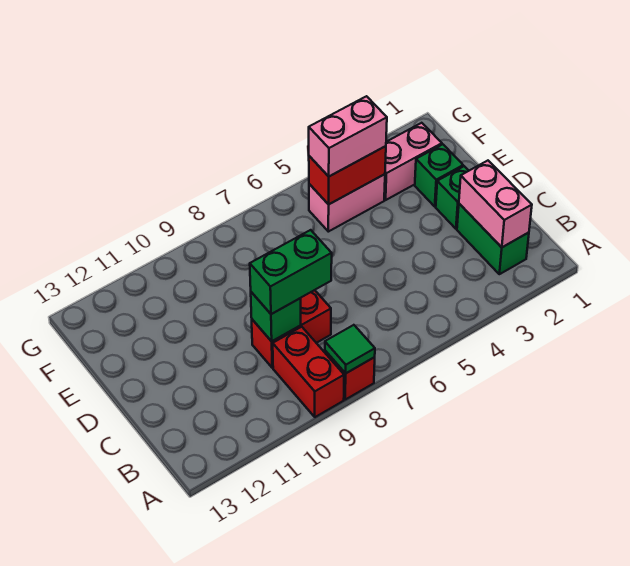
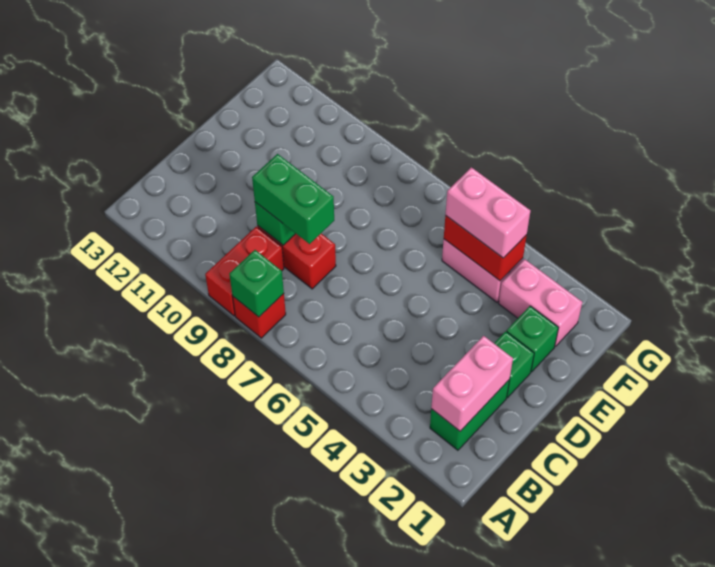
green tile A8 level 2 -> green brick A8 level 2

